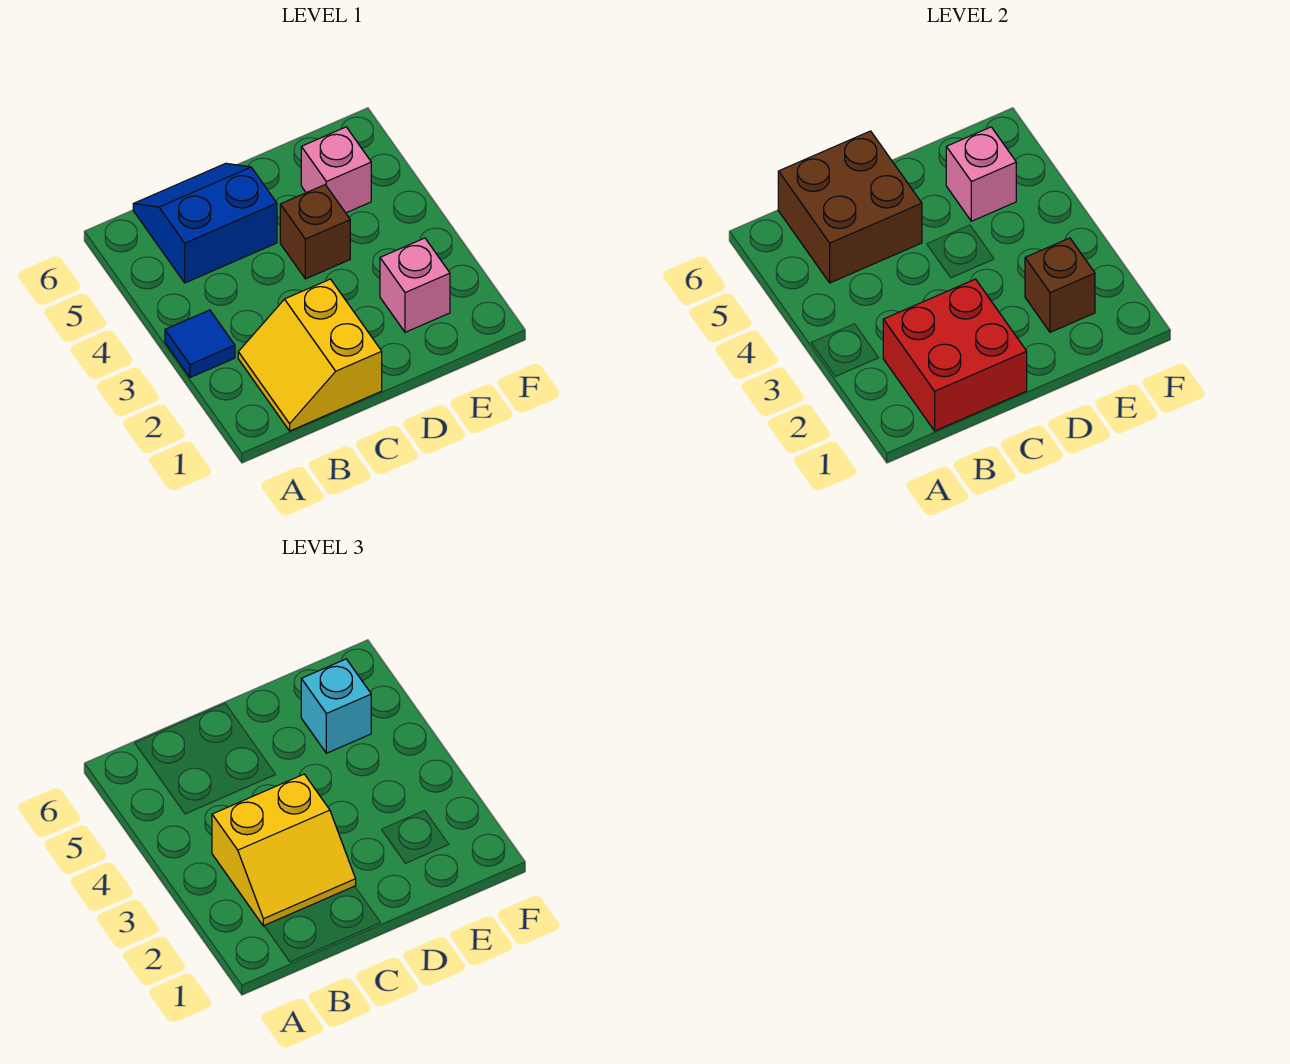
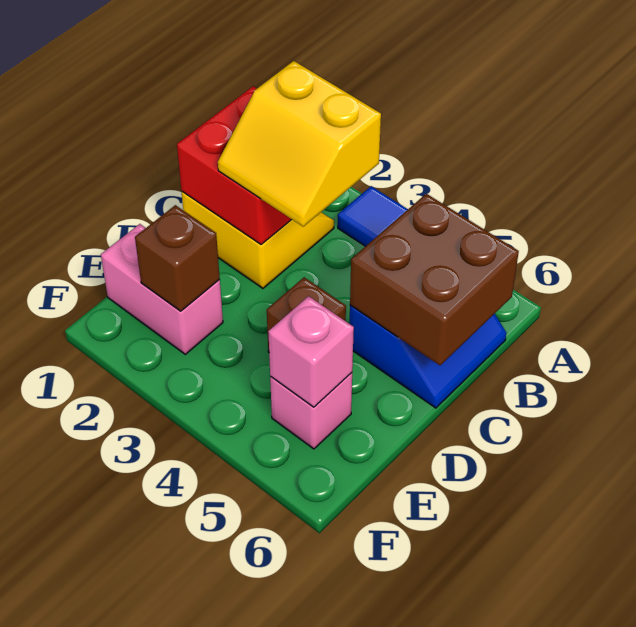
yellow slope B2:C3 level 3 top 3 -> yellow slope B2:C3 level 3 top B
pink brick E2 level 1 -> pink brick E1:E2 level 1
cyan brick E5 level 3 -> none

